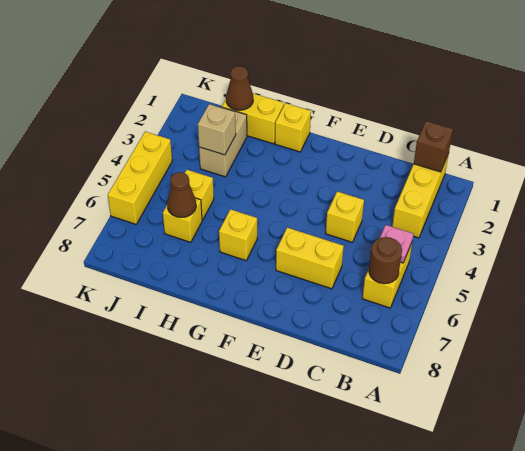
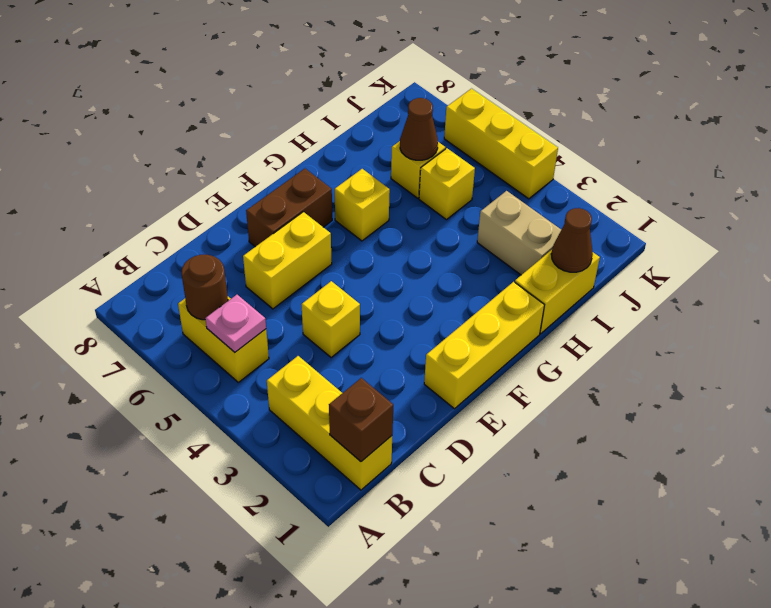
none -> brown brick E7:F7 level 1
yellow brick G1 level 1 -> yellow brick E1:G1 level 1
tan brick I3 level 2 -> none

